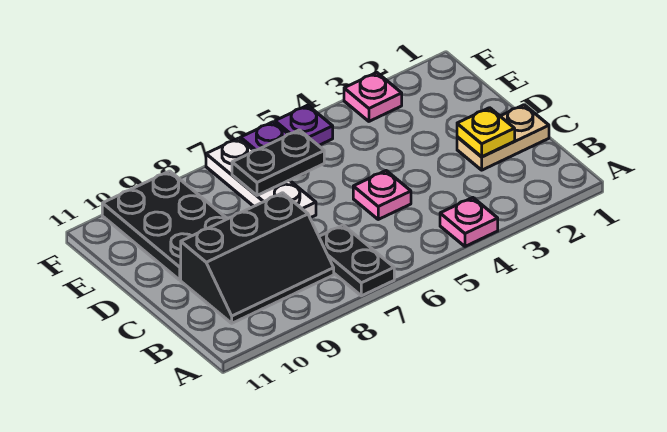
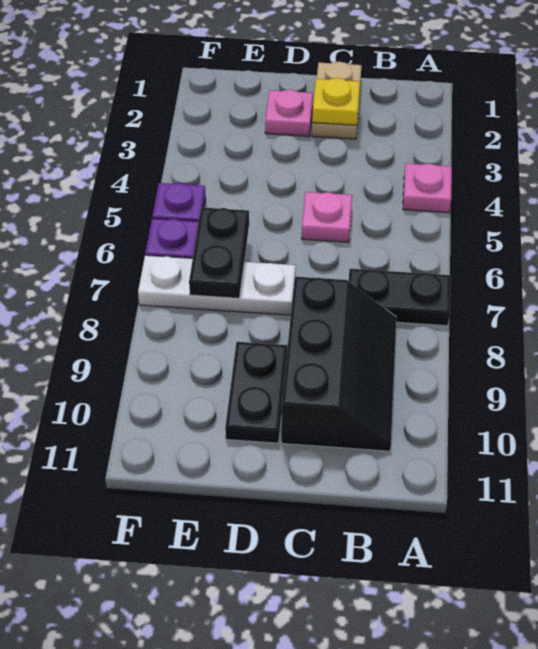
black plate D9:F10 level 1 -> black plate D9:D10 level 1
pink plate F3 level 1 -> pink plate D2 level 1

